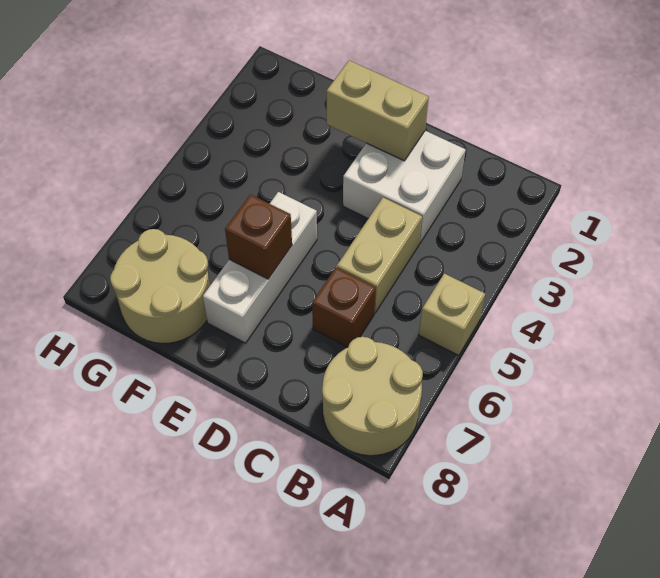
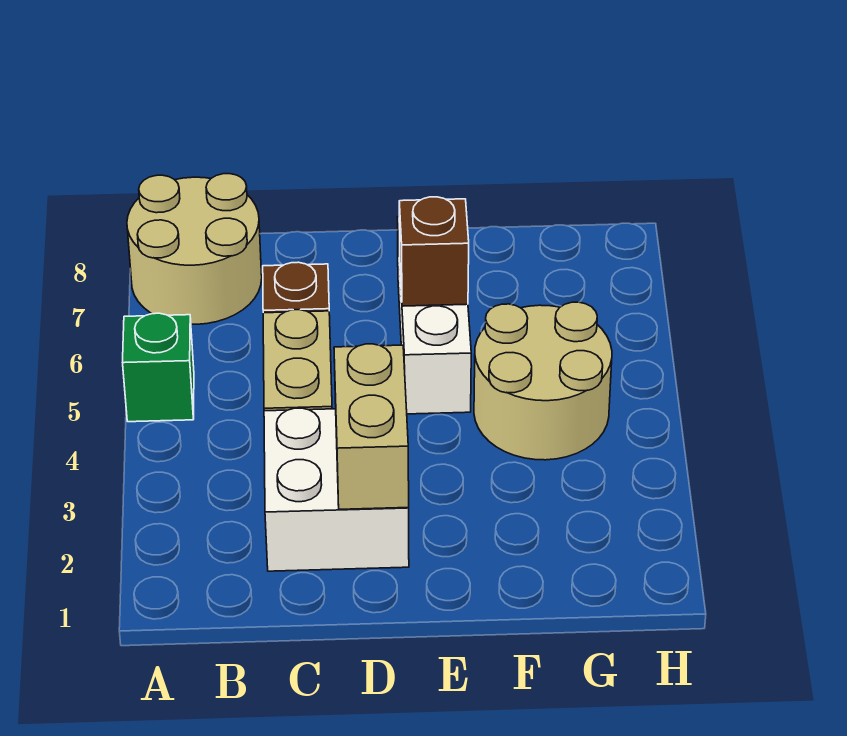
tan brick A5 level 1 -> green brick A5 level 1
tan brick D2:E2 level 2 -> tan brick D2:D3 level 2
tan round brick F7:G8 level 1 -> tan round brick F4:G5 level 1

